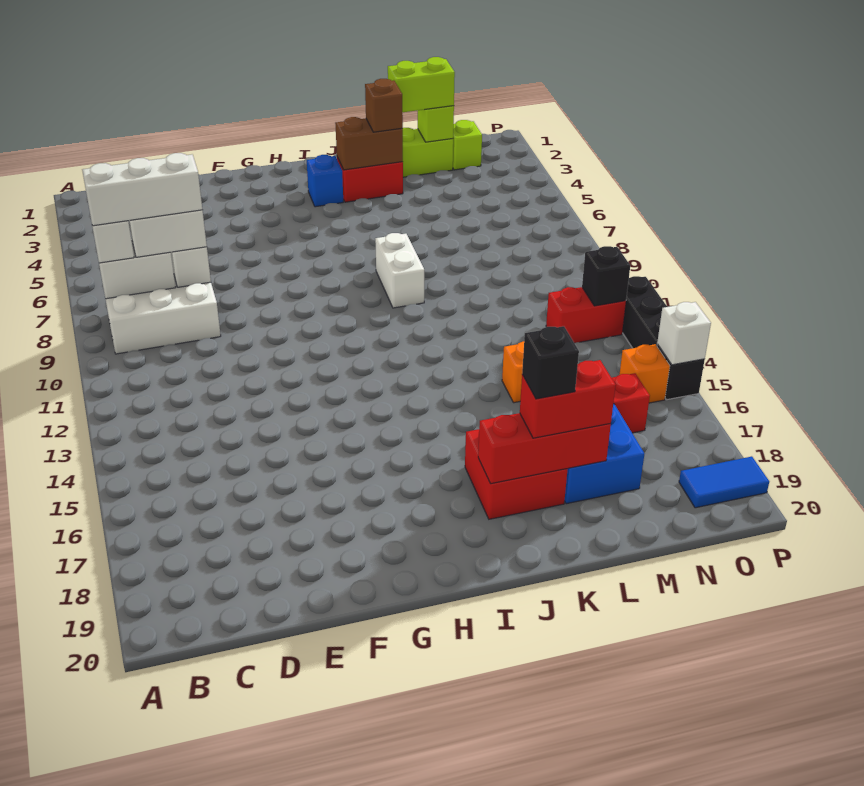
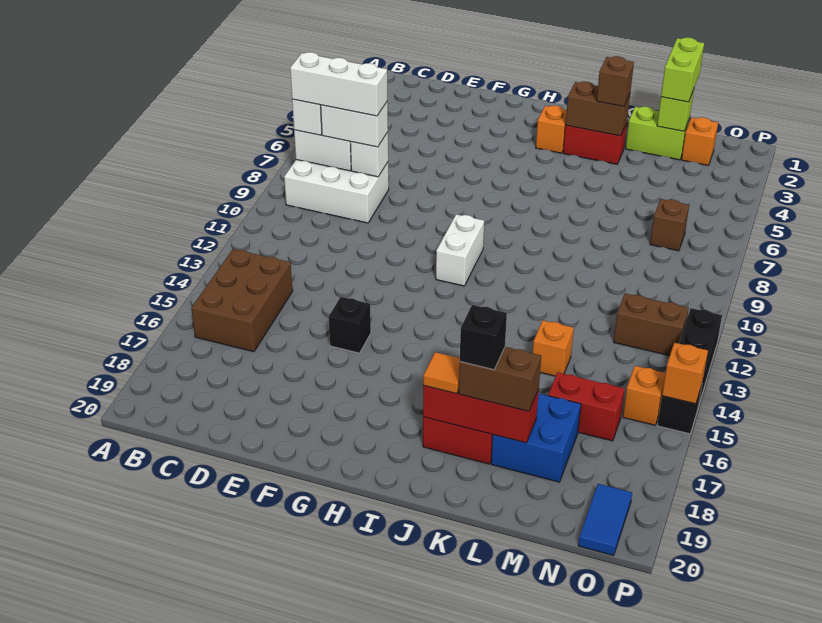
none -> brown brick B14:C16 level 1
blue brick I3 level 1 -> orange brick I3 level 1
white brick J8:J9 level 1 -> white brick H10:H11 level 1
none -> orange tile J18 level 3
red brick K18:L18 level 3 -> brown brick K18:L18 level 3
lime brick L2:M2 level 3 -> lime brick M1:M2 level 3
lime brick N2 level 1 -> orange brick N2 level 1
none -> brown brick N7 level 1
red brick N12:O12 level 1 -> brown brick N12:O12 level 1
black brick O12 level 2 -> black brick F15 level 1
blue tile O19:P19 level 1 -> blue tile O19:O20 level 1
white brick P15 level 2 -> orange brick P15 level 2

